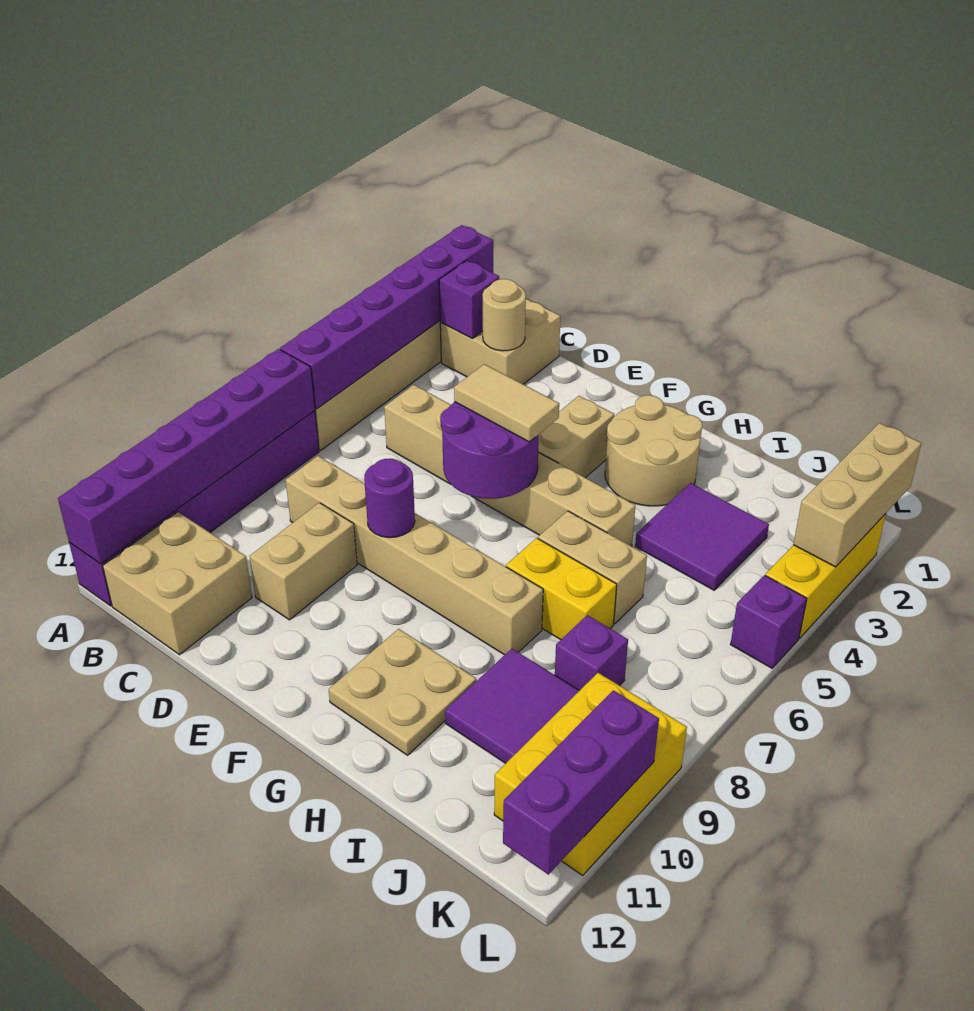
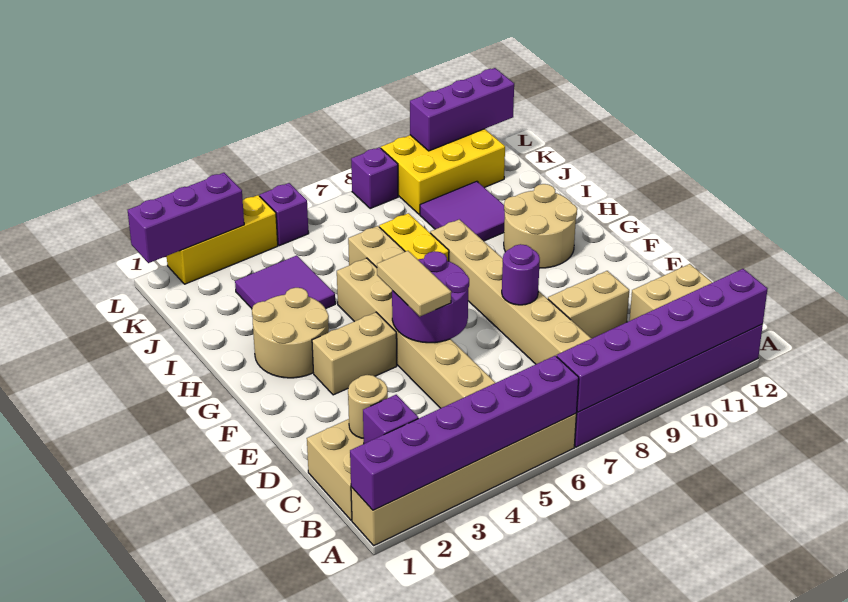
tan plate G10:H11 level 1 -> tan round brick G10:H11 level 1
purple brick J8 level 1 -> purple brick L8 level 1
tan brick L1:L3 level 2 -> purple brick L1:L3 level 2

